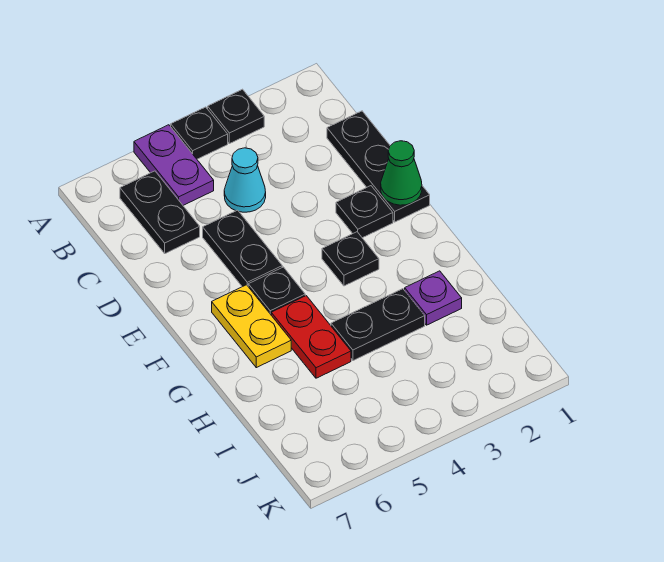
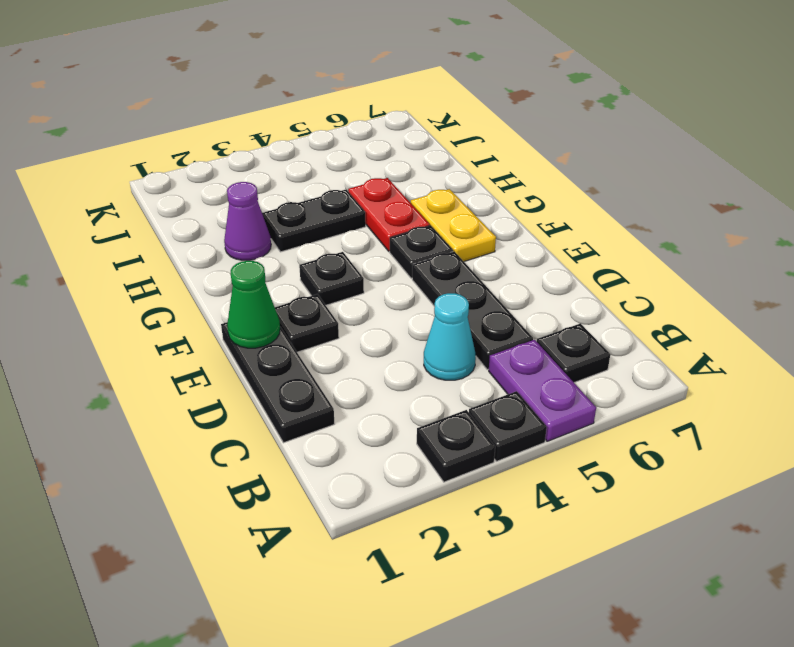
black plate B6:C6 level 1 -> black plate B6 level 1
black plate D5:E5 level 1 -> black plate C5:E5 level 1
purple plate H2 level 1 -> purple cone H2 level 1

